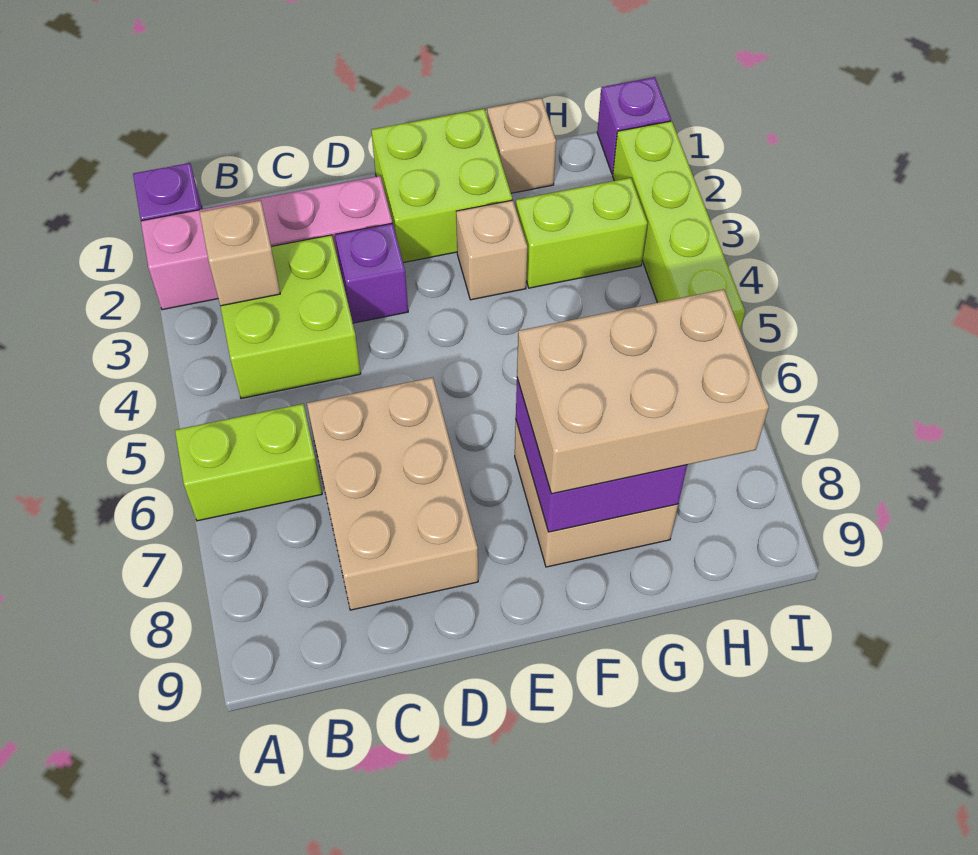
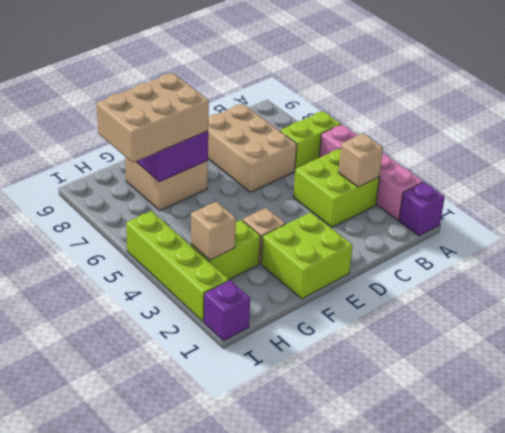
pink brick A2:D2 level 1 -> pink brick A2:A5 level 1
purple brick D3 level 1 -> none
tan brick G1 level 1 -> tan brick H3 level 2

